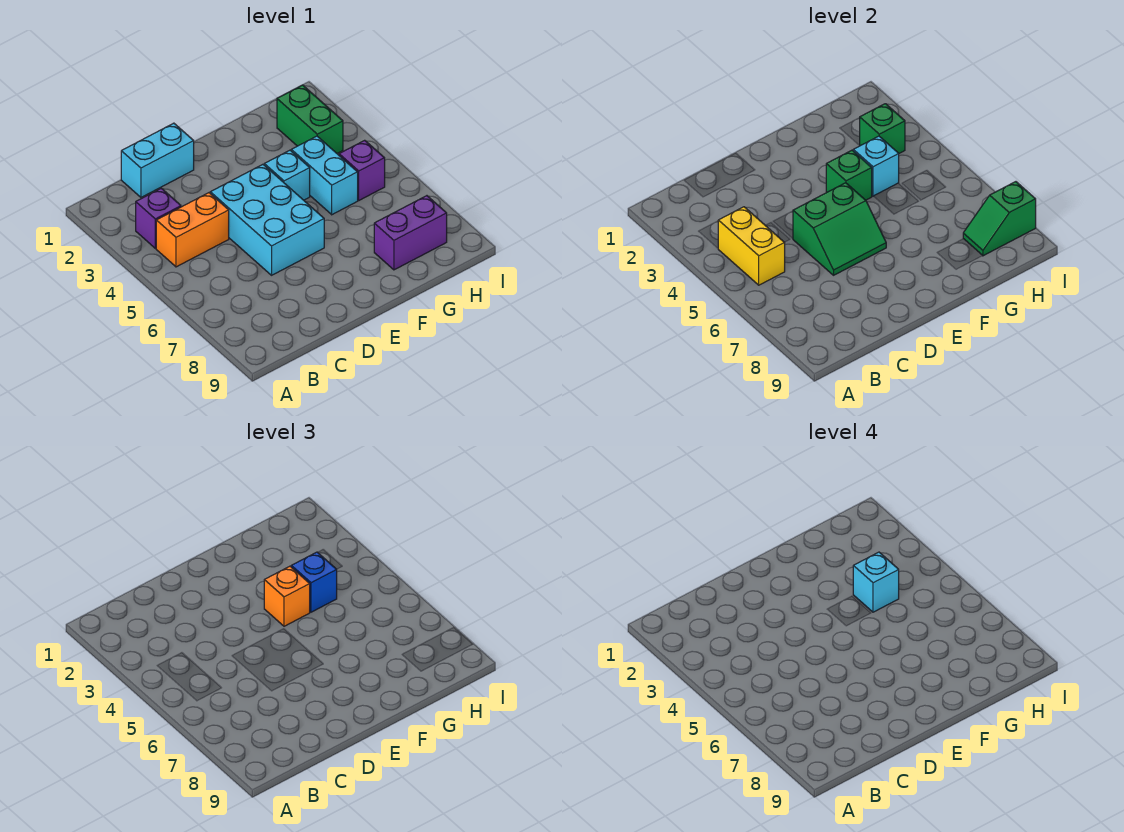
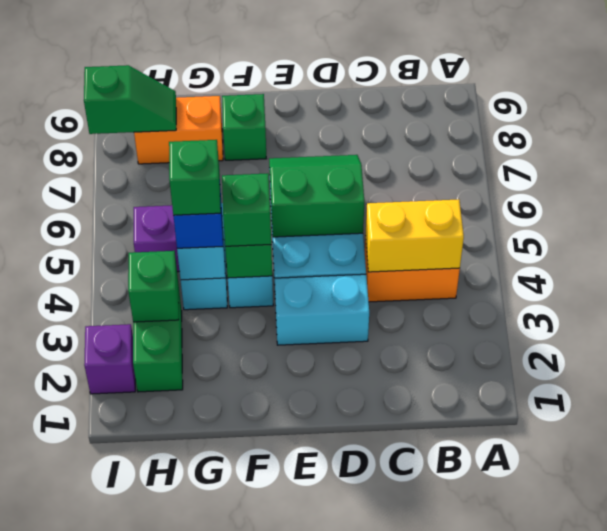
purple brick B3 level 1 -> purple brick I2 level 1
yellow brick B4:B5 level 2 -> yellow brick B4:C4 level 2
cyan brick C1:D1 level 1 -> cyan brick D3:E3 level 1
orange brick F4 level 3 -> green brick F4 level 3
none -> green brick F8 level 1
cyan brick G4 level 4 -> green brick G4 level 4
purple brick G8:H8 level 1 -> orange brick G8:H8 level 1

